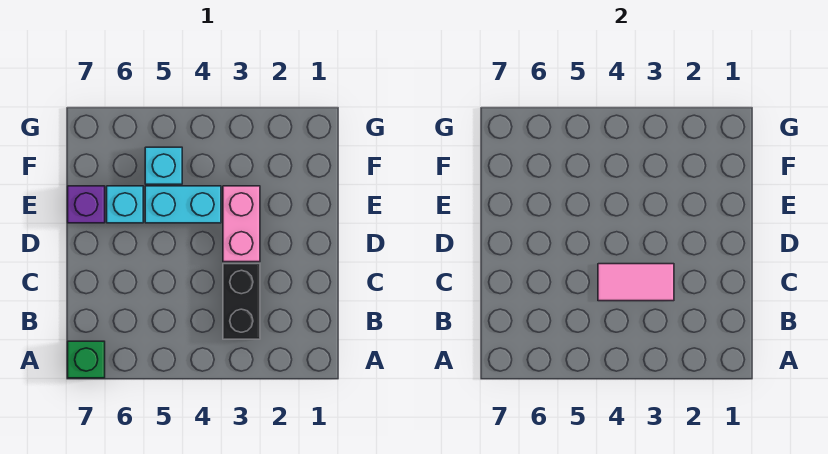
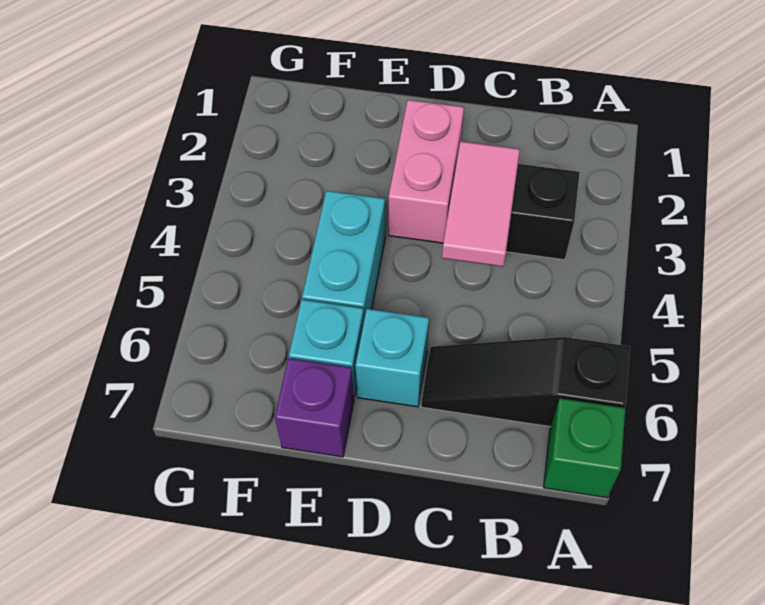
none -> black slope A6:C6 level 1 top A
pink brick D3:E3 level 1 -> pink brick D2:D3 level 1
cyan brick F5 level 1 -> cyan brick D6 level 1

